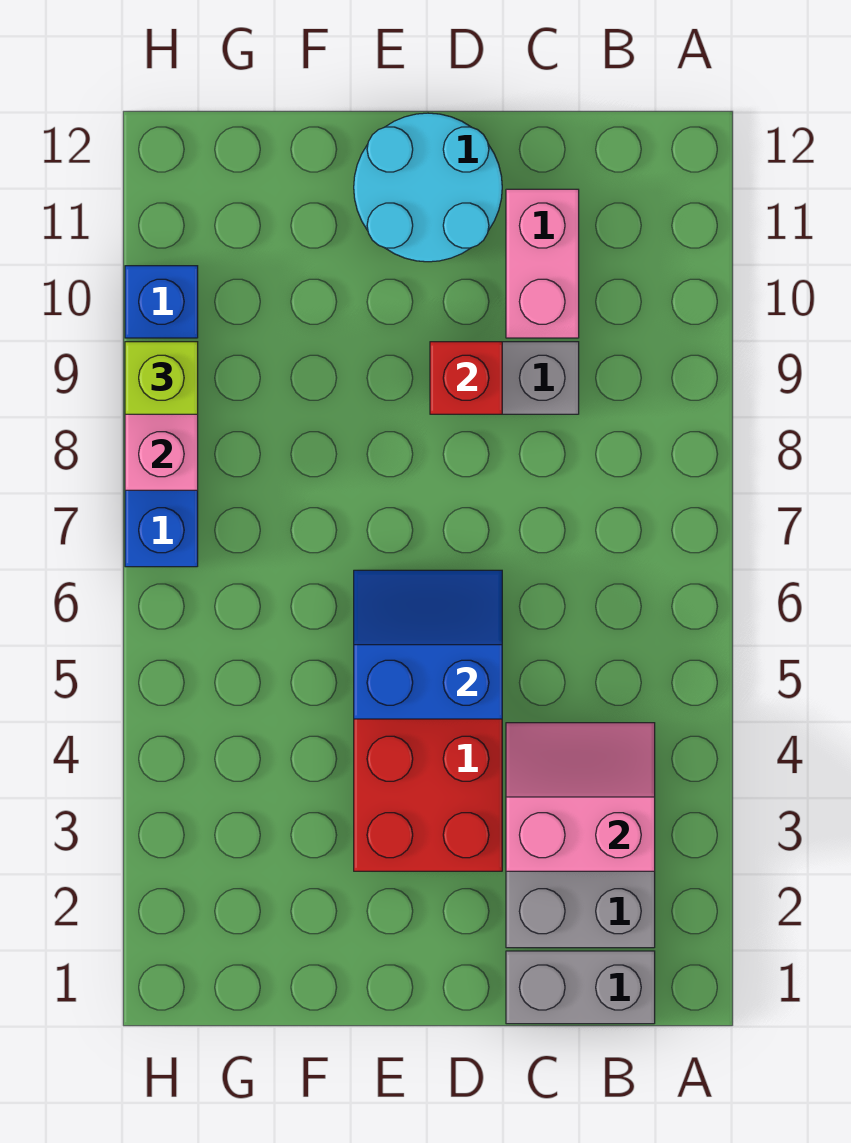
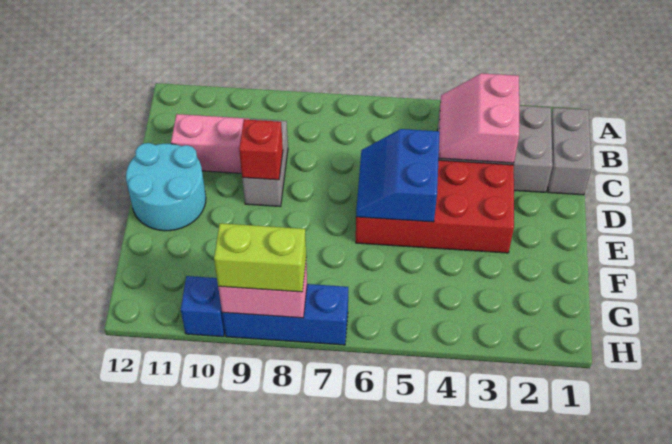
lime brick H9 level 3 -> lime brick H8:H9 level 3

